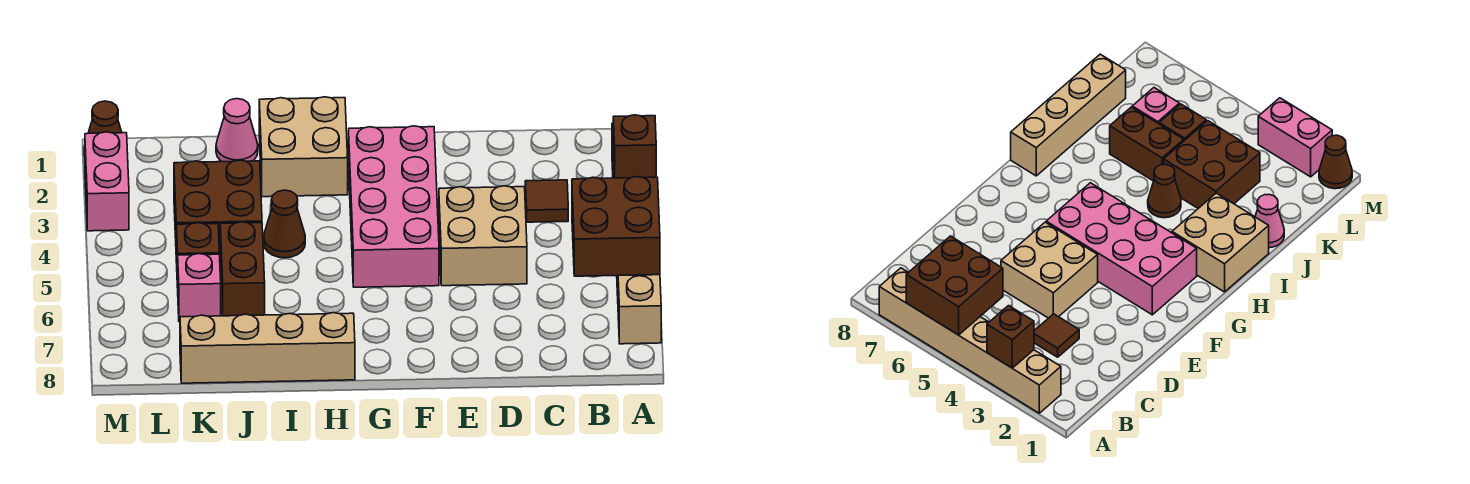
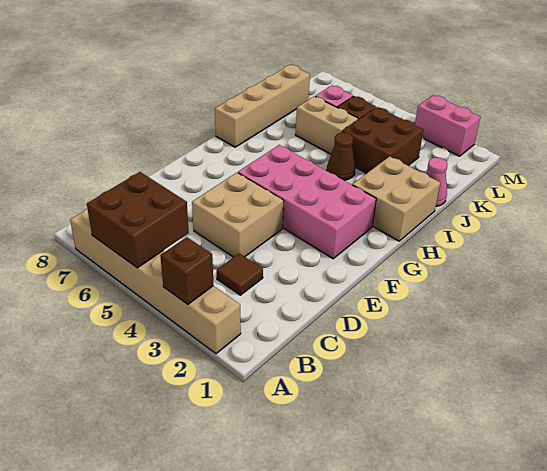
brown brick J5:J6 level 1 -> tan brick J5:J6 level 1
brown cone M1 level 1 -> none

